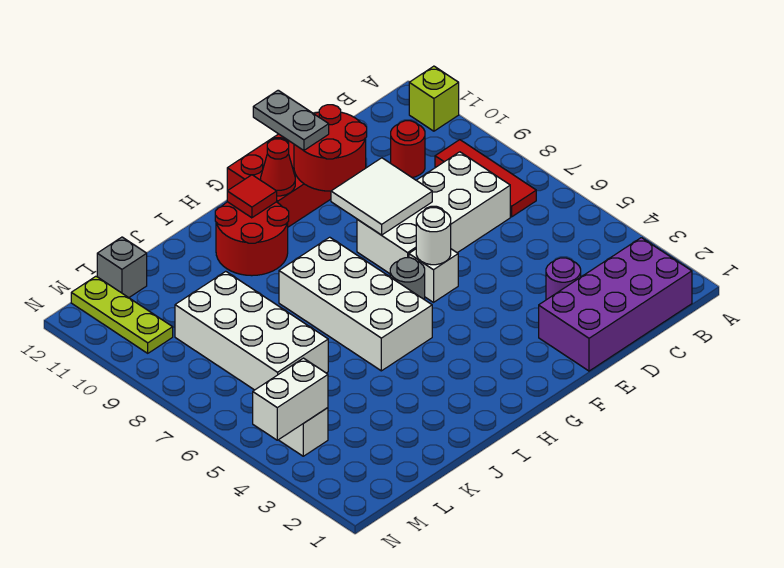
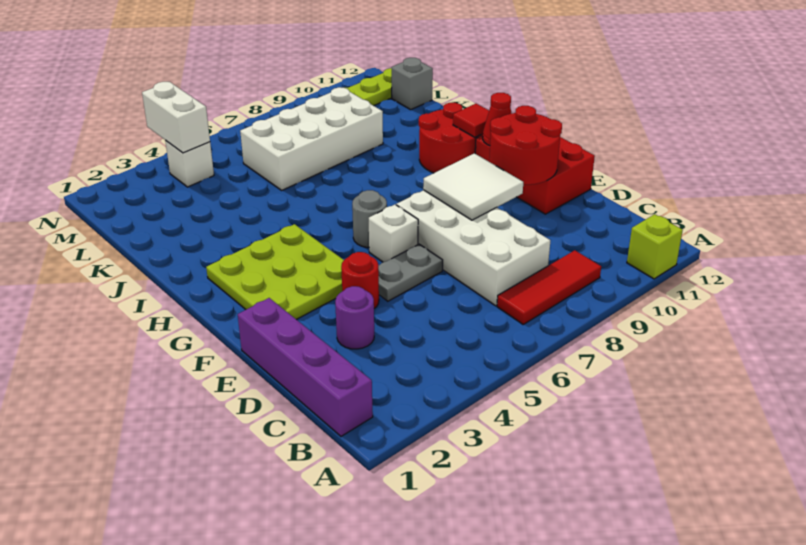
purple brick B1:E2 level 1 -> purple brick B1:E1 level 1
red round brick C10 level 1 -> red round brick E4 level 1
none -> lime plate F2:H4 level 1
white round brick F6 level 2 -> none
grey plate F11:F12 level 3 -> grey plate E5:E6 level 1
white brick H5:I8 level 1 -> none

